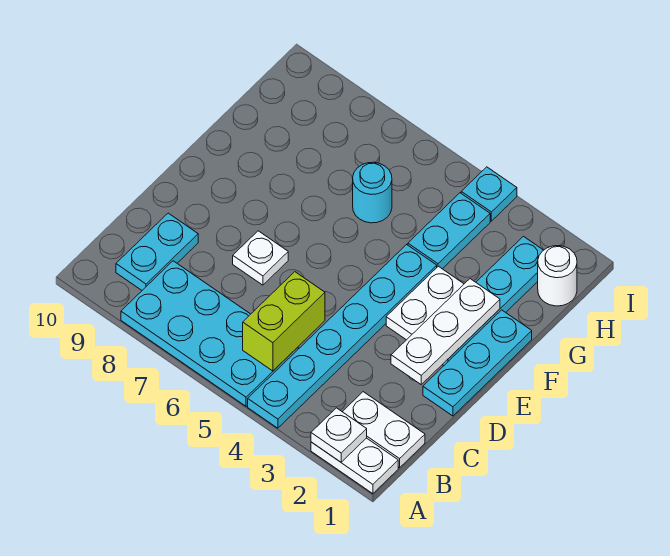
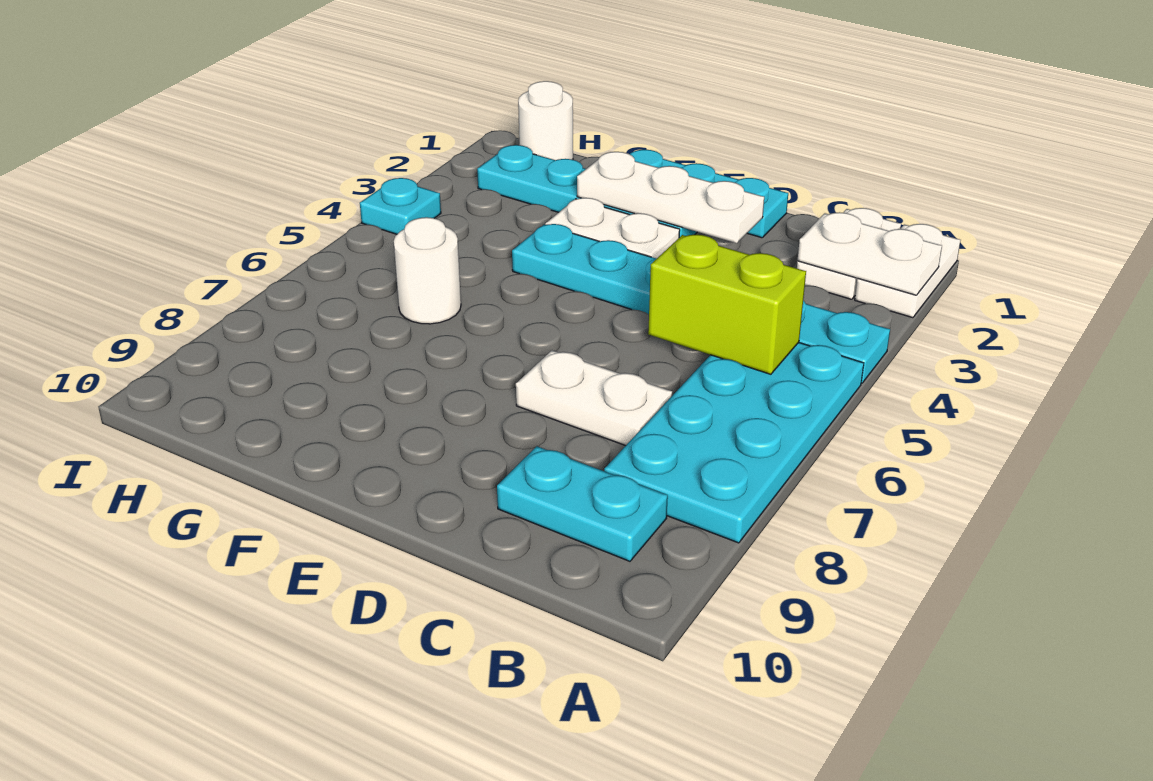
white plate A2 level 2 -> white plate A2:B2 level 2
white plate D7 level 1 -> white plate C7:D7 level 1
cyan plate G4:H4 level 1 -> none
cyan round brick G6 level 1 -> white round brick G6 level 1

